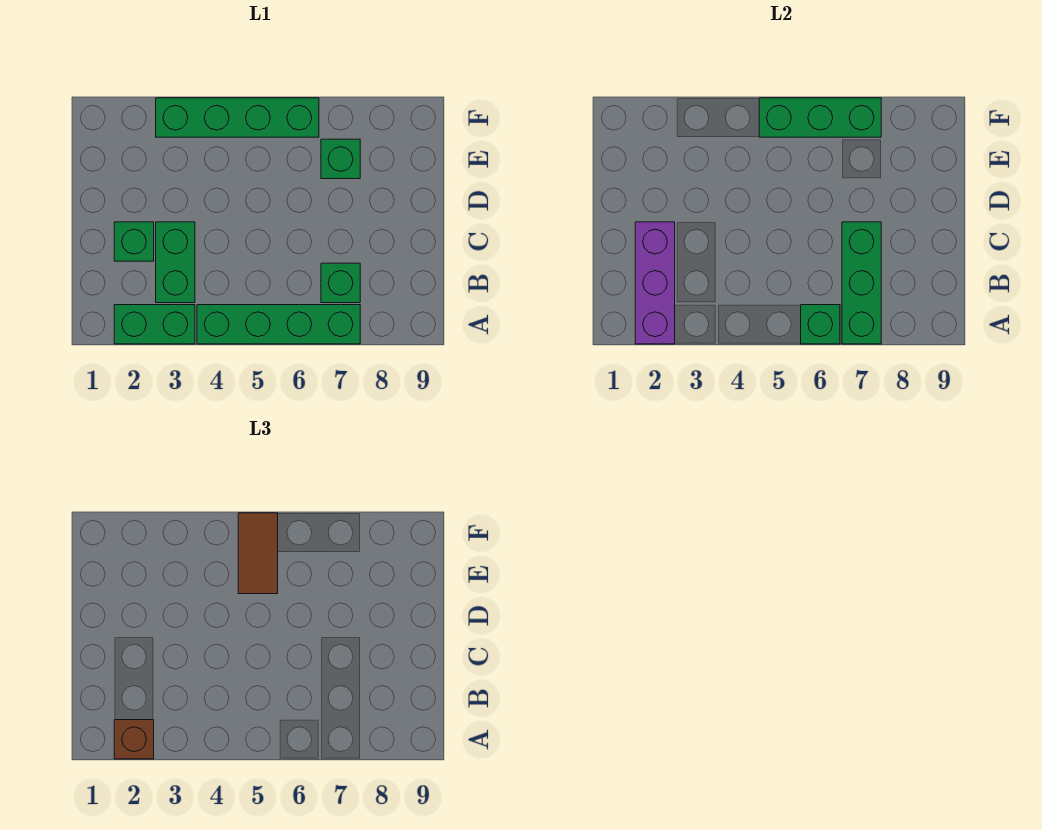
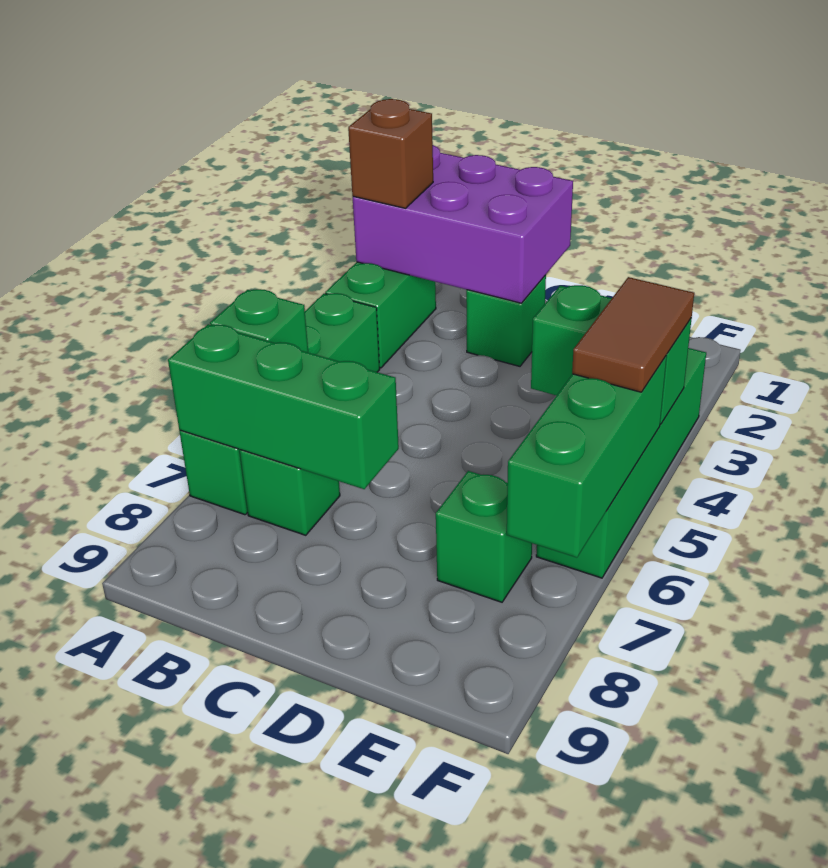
purple brick A2:C2 level 2 -> purple brick A1:C2 level 2
green brick B3:C3 level 1 -> green brick E4:F4 level 2
brown tile E5:F5 level 3 -> brown tile F4:F5 level 3

